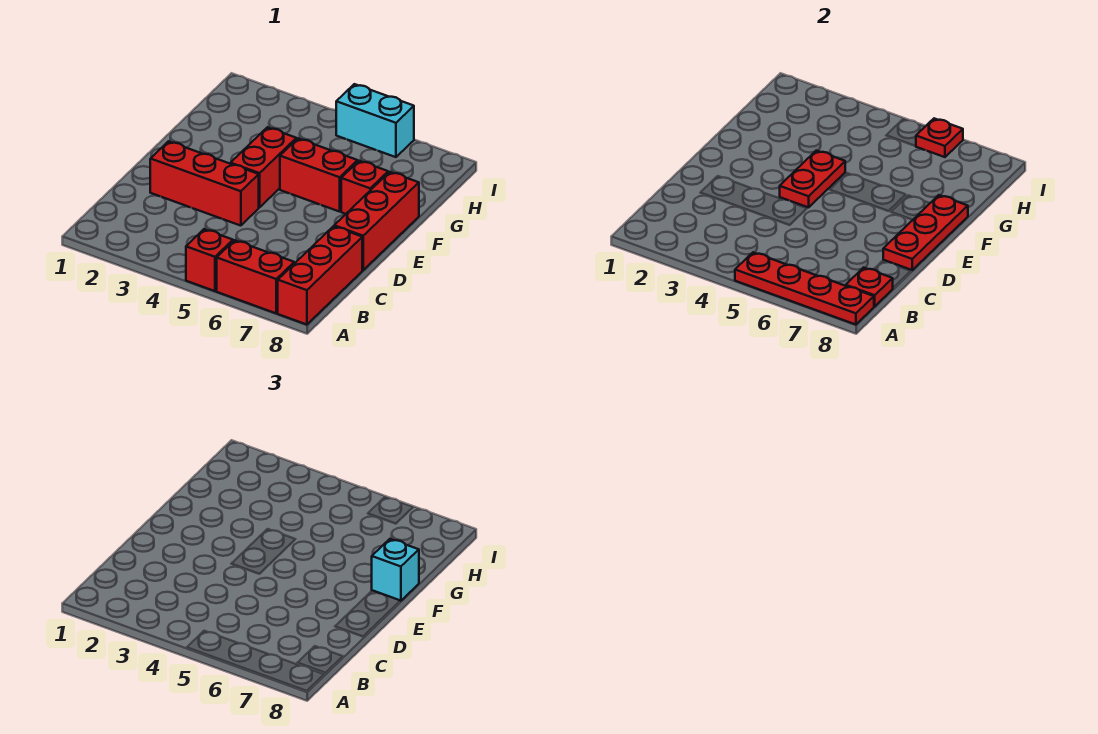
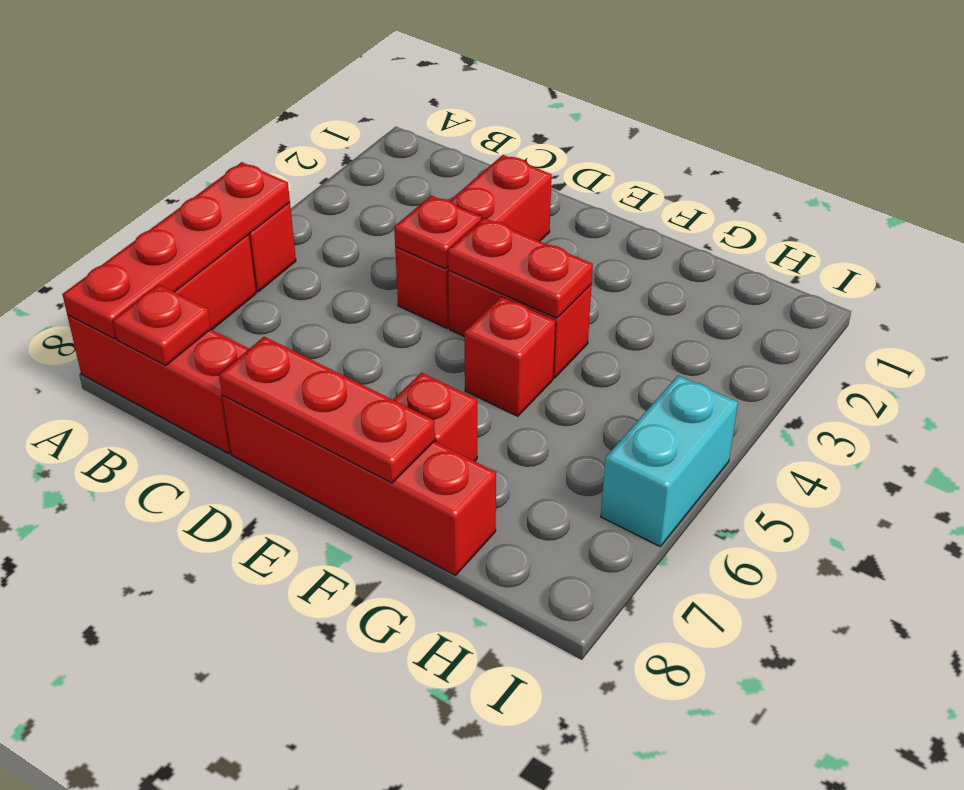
red brick D8:F8 level 1 -> red brick D8:G8 level 1
red brick F5:F6 level 1 -> red brick F5 level 1
cyan brick F8 level 3 -> none
red plate I6 level 2 -> red plate D4 level 2

